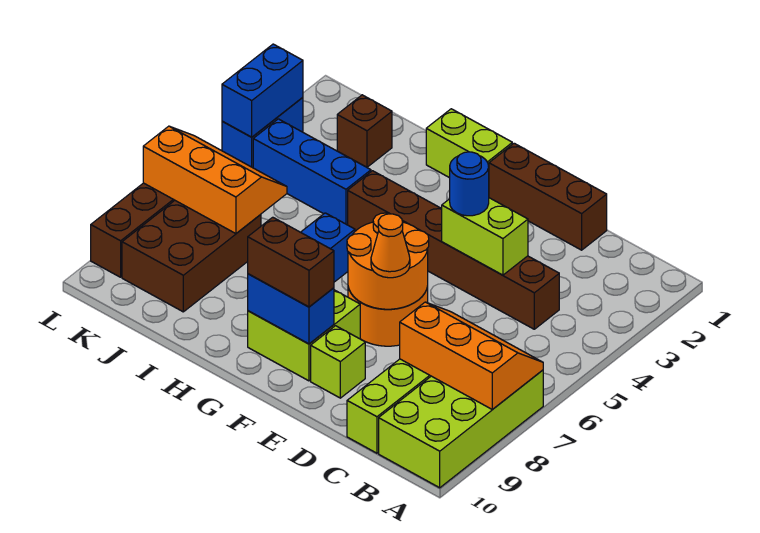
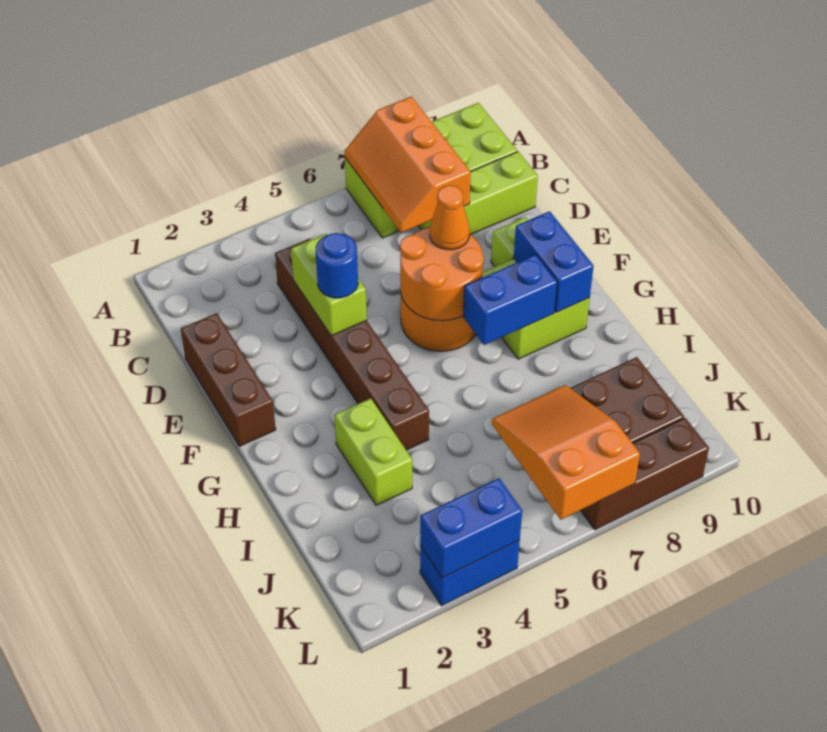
brown brick F9:G9 level 3 -> none
lime brick G1:H1 level 1 -> lime brick H3:I3 level 1
blue brick I4:K4 level 1 -> none
brown brick J2 level 1 -> none
orange slope J6:L7 level 2 top 7 -> orange slope J6:L7 level 2 top L

